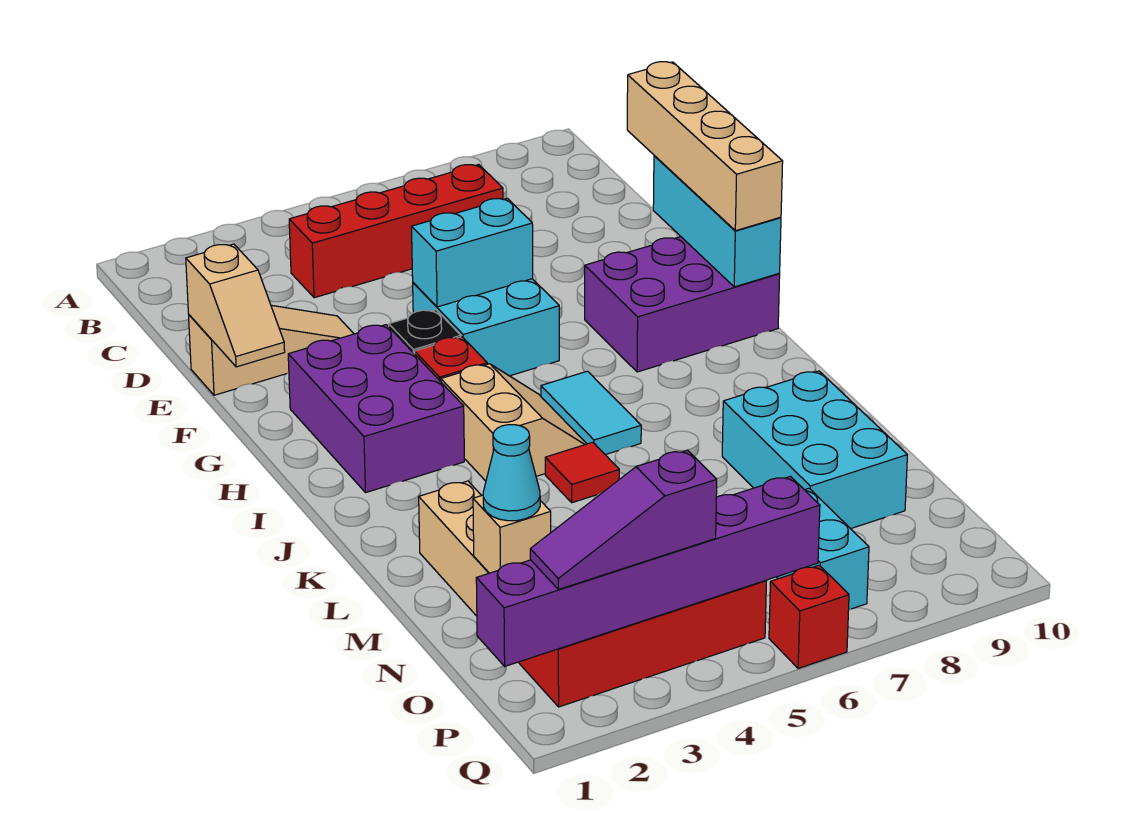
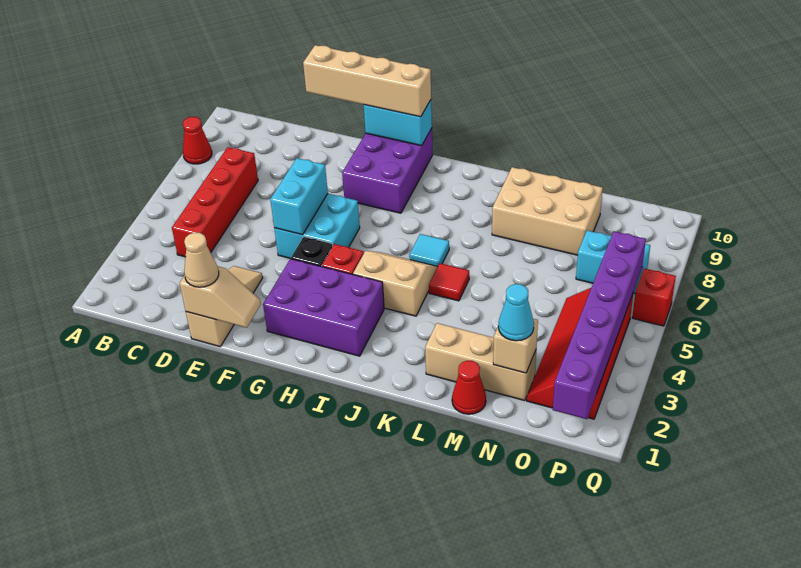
none -> red cone A8 level 1
none -> tan cone E1 level 3
cyan brick F10:H10 level 2 -> cyan brick G10:H10 level 2
cyan tile I6:J6 level 1 -> cyan tile J6 level 1
cyan brick L8:N9 level 1 -> tan brick L8:N9 level 1
none -> red cone M1 level 1
purple slope P2:P4 level 3 top 4 -> none

